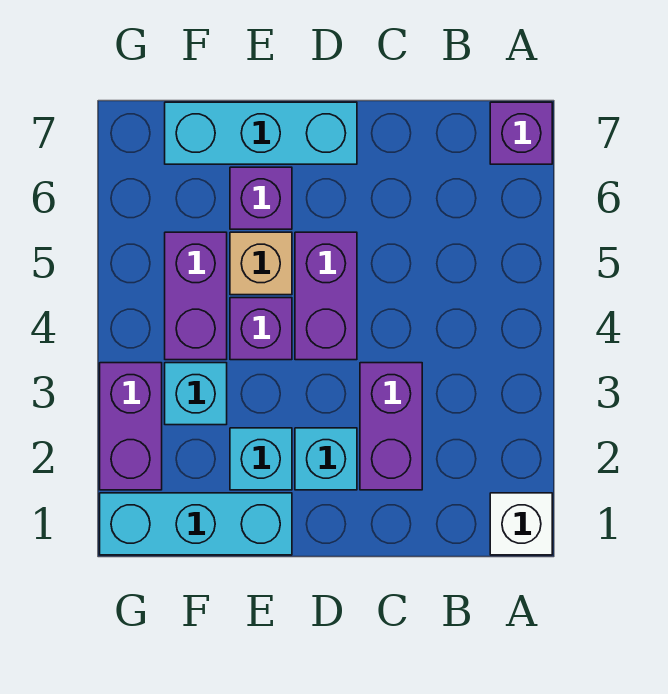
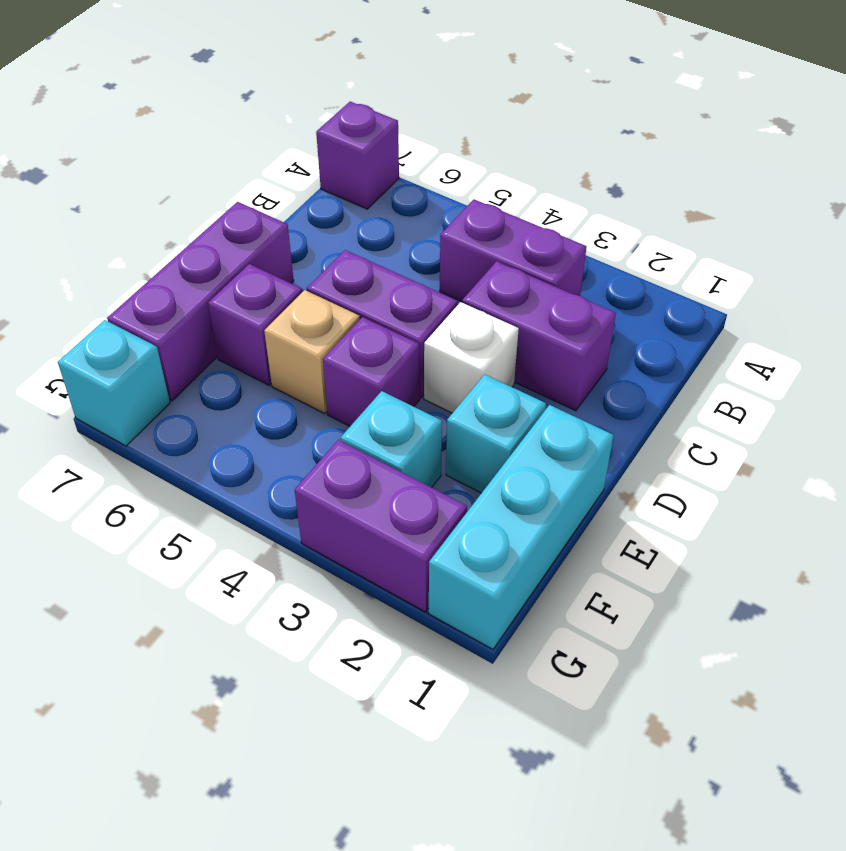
white brick A1 level 1 -> white brick D3 level 1
cyan brick D2 level 1 -> cyan brick G7 level 1
cyan brick D7:F7 level 1 -> purple brick D7:F7 level 1
purple brick F4:F5 level 1 -> purple brick B3:B4 level 1

